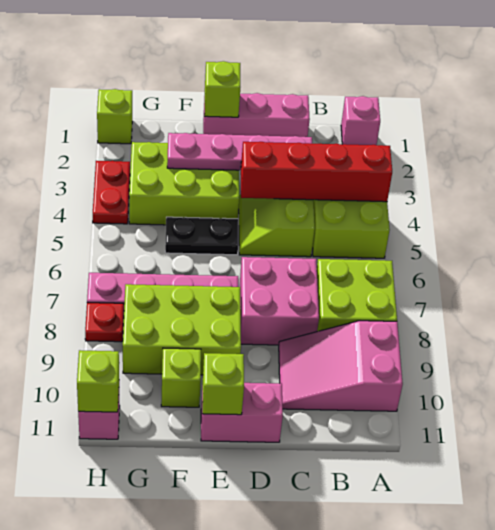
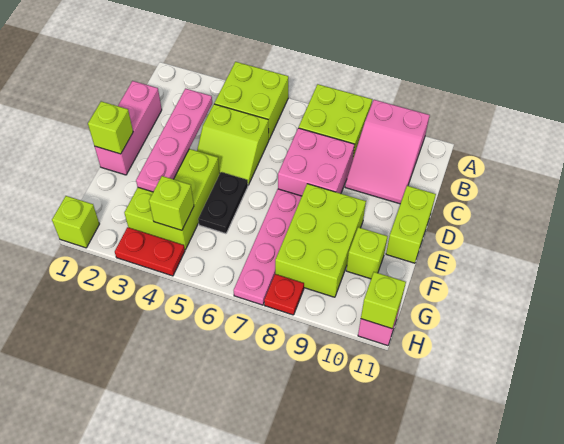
pink brick A1 level 1 -> none
red brick A4:D4 level 2 -> none
pink brick D11:E11 level 1 -> lime brick D11:E11 level 1
lime brick E11 level 2 -> lime brick G4 level 2

